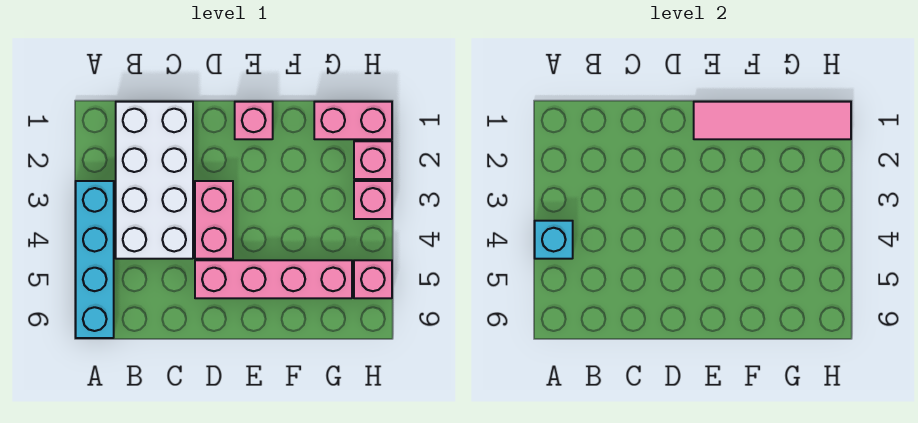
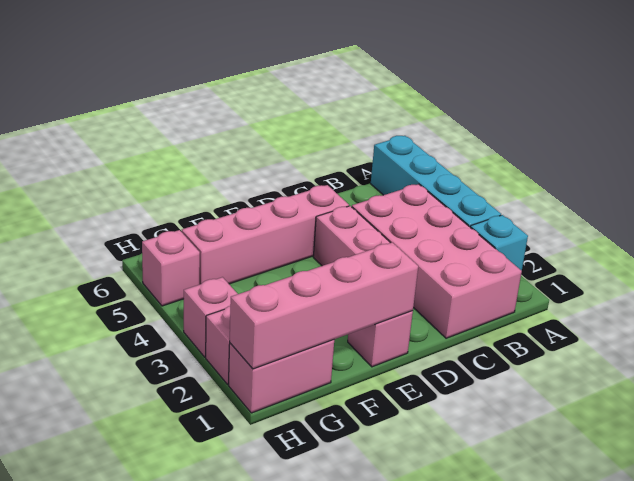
cyan brick A4 level 2 -> cyan brick A2 level 1
white brick B1:C4 level 1 -> pink brick B1:C4 level 1
pink tile E1:H1 level 2 -> pink brick E1:H1 level 2

